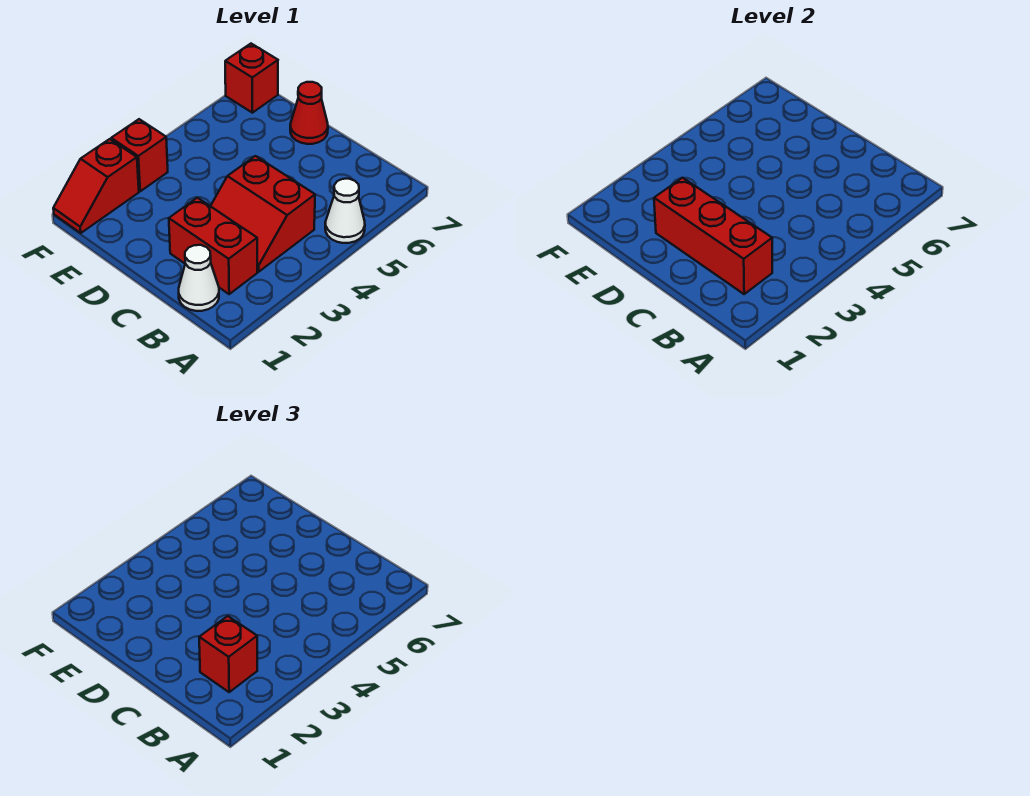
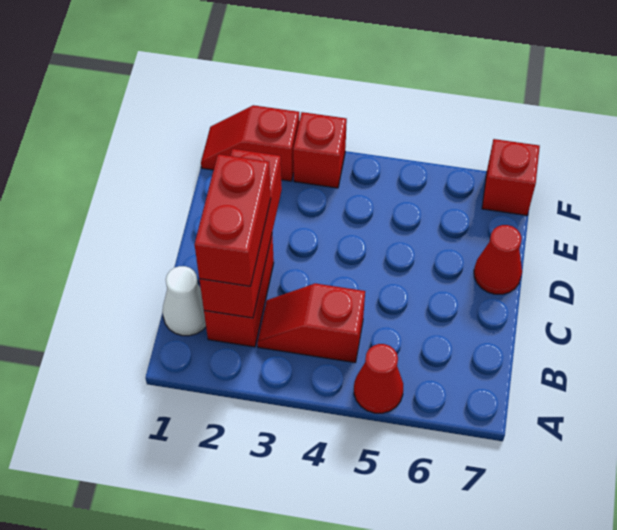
white cone A5 level 1 -> red cone A5 level 1
red brick B2 level 3 -> red brick B2:C2 level 3
red slope B3:C4 level 1 top 4 -> red slope B3:B4 level 1 top 4

